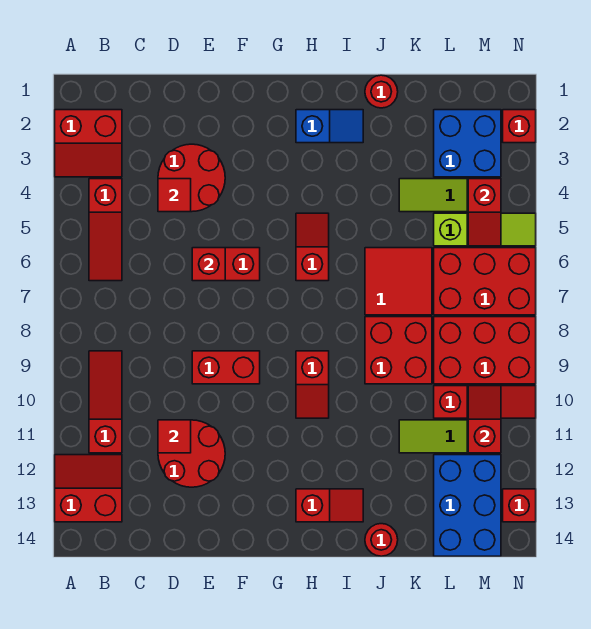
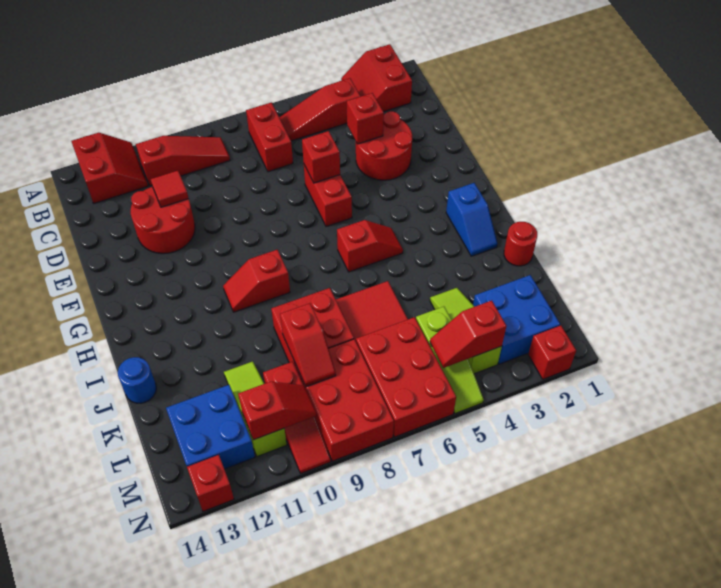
red tile D4 level 2 -> red brick D4 level 2
red brick E9:F9 level 1 -> red brick B7:C7 level 1
red slope H13:I13 level 1 top H -> red slope K9:L9 level 2 top K
red round brick J14 level 1 -> blue round brick J14 level 1
blue brick L12:M14 level 1 -> blue brick L12:M13 level 1

